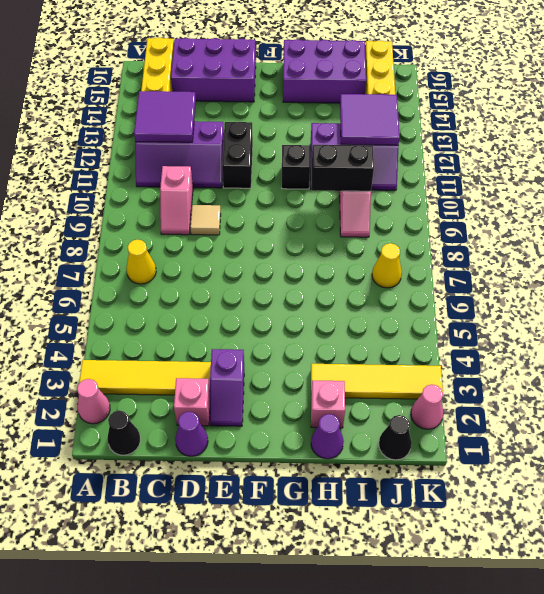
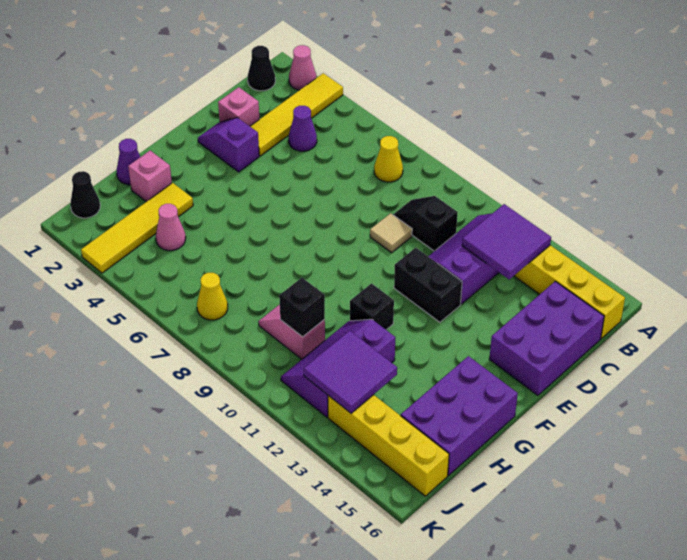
pink slope C9:C10 level 1 top 10 -> black slope C9:C10 level 1 top 10
purple cone D1 level 1 -> purple cone C4 level 1
black brick H10:I10 level 2 -> black brick I10 level 2
pink cone K2 level 1 -> pink cone I4 level 1

